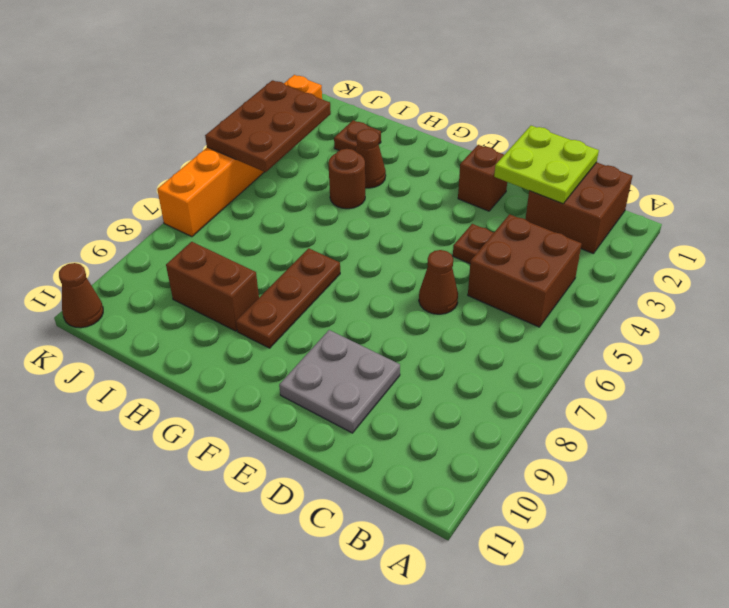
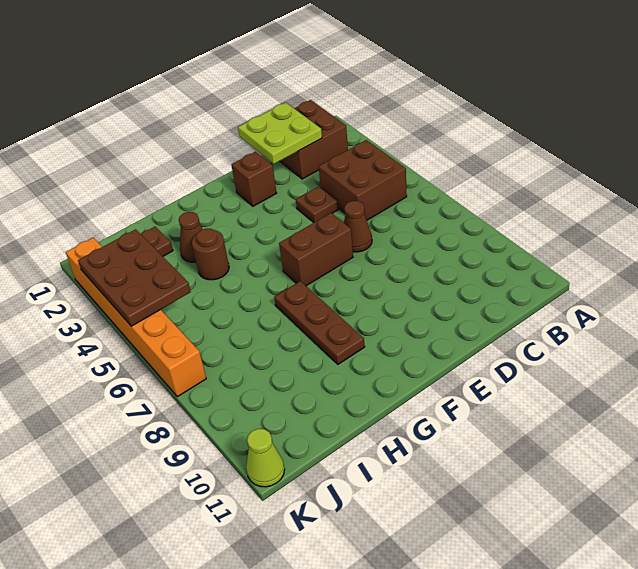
grey plate D9:E10 level 1 -> none
brown brick H9:I9 level 1 -> brown brick E6:F6 level 1
brown cone K11 level 1 -> lime cone K11 level 1

